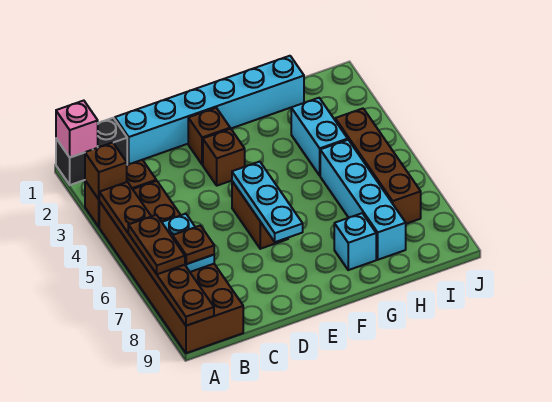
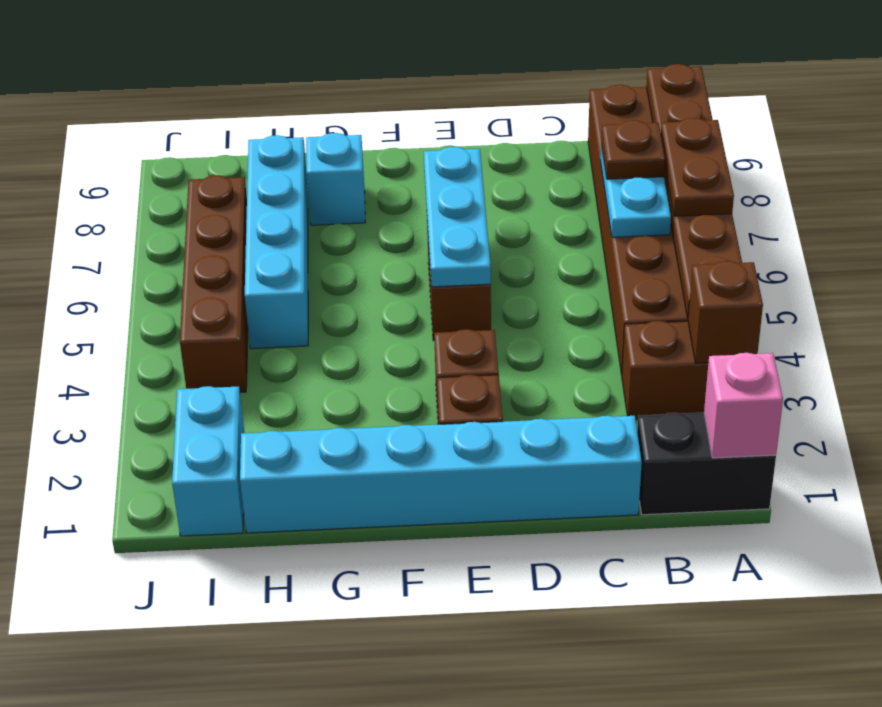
cyan brick H3:H4 level 1 -> cyan brick I1:I2 level 1

